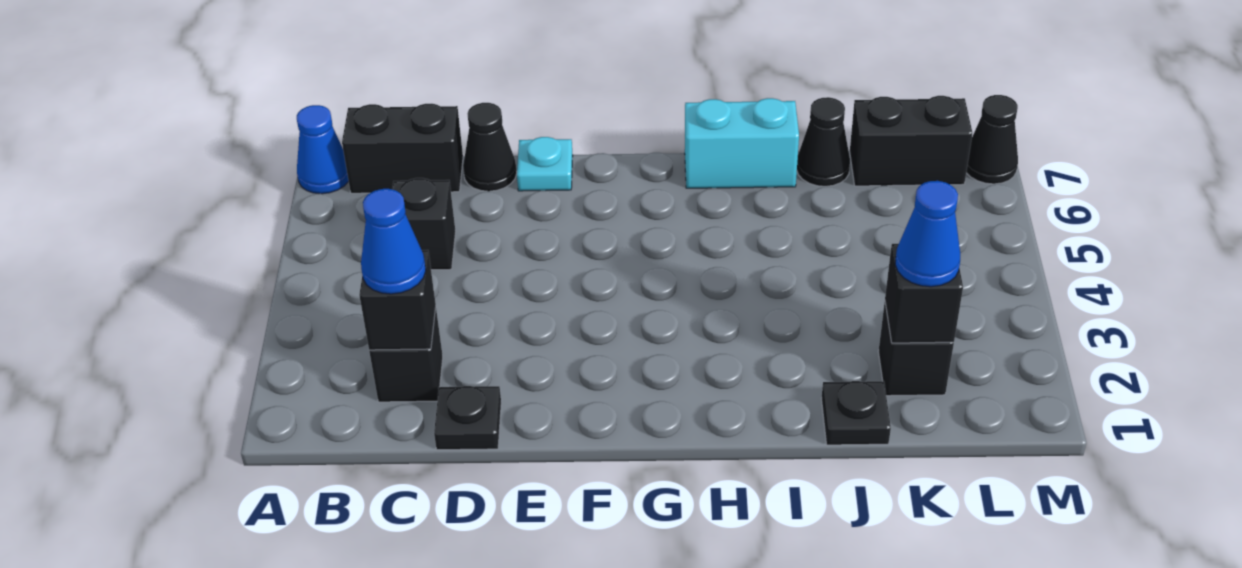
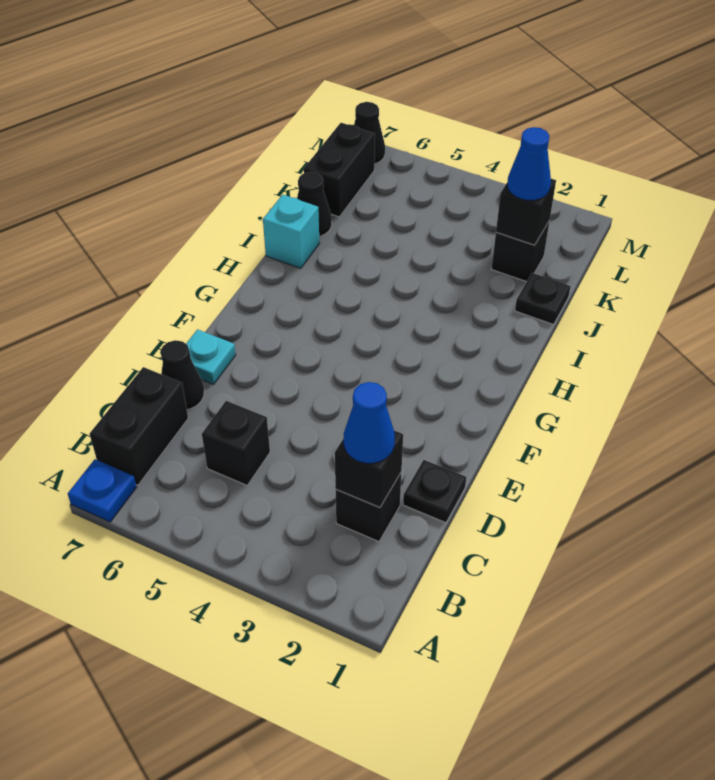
blue cone A7 level 1 -> blue plate A7 level 1
cyan brick H7:I7 level 1 -> cyan brick I7 level 1

